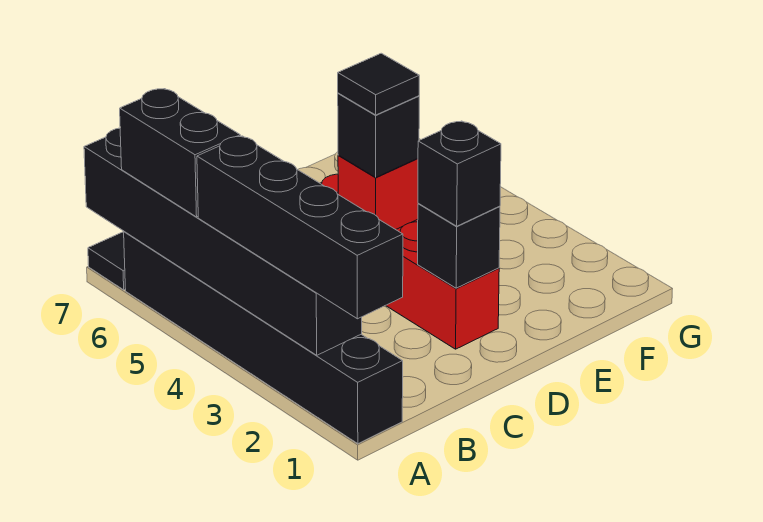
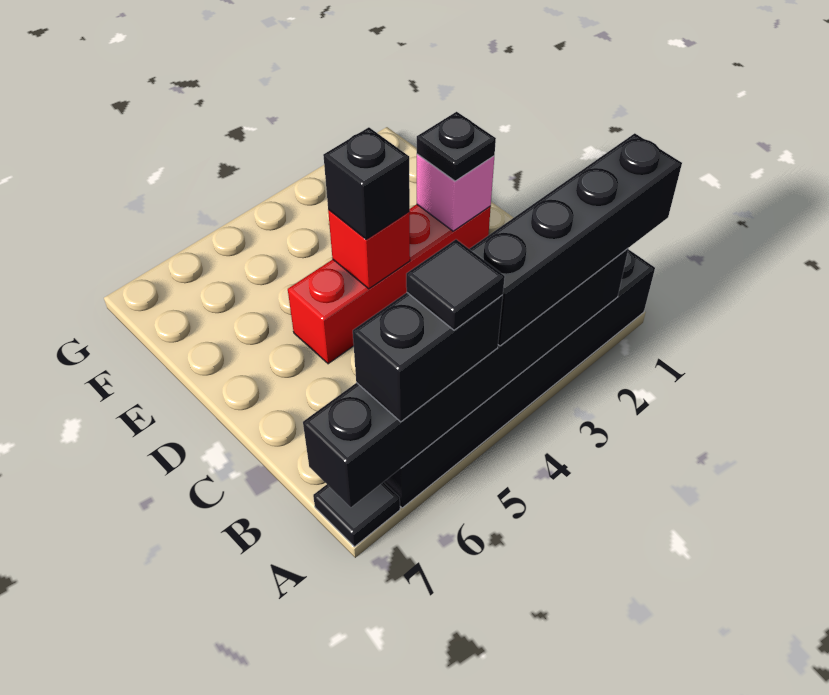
black brick D2 level 2 -> pink brick D2 level 2
black brick D2 level 3 -> black plate D2 level 3
black tile D4 level 4 -> black tile A5 level 4

